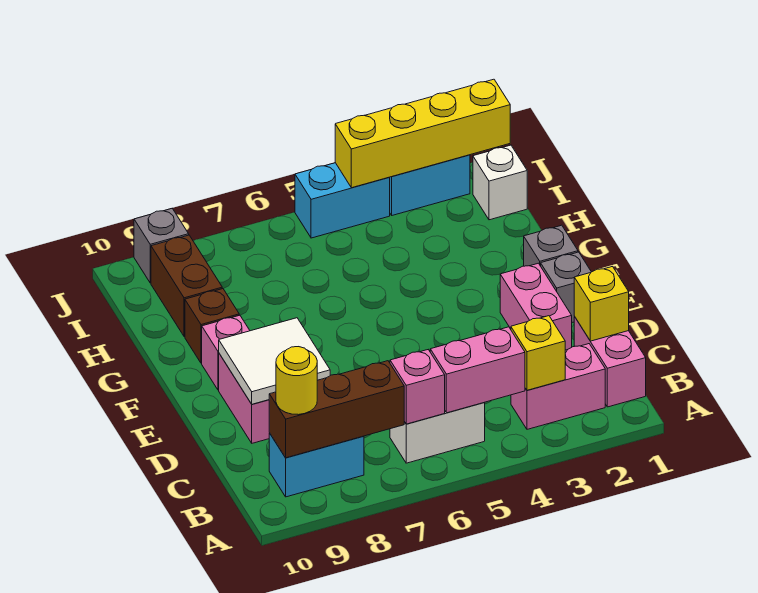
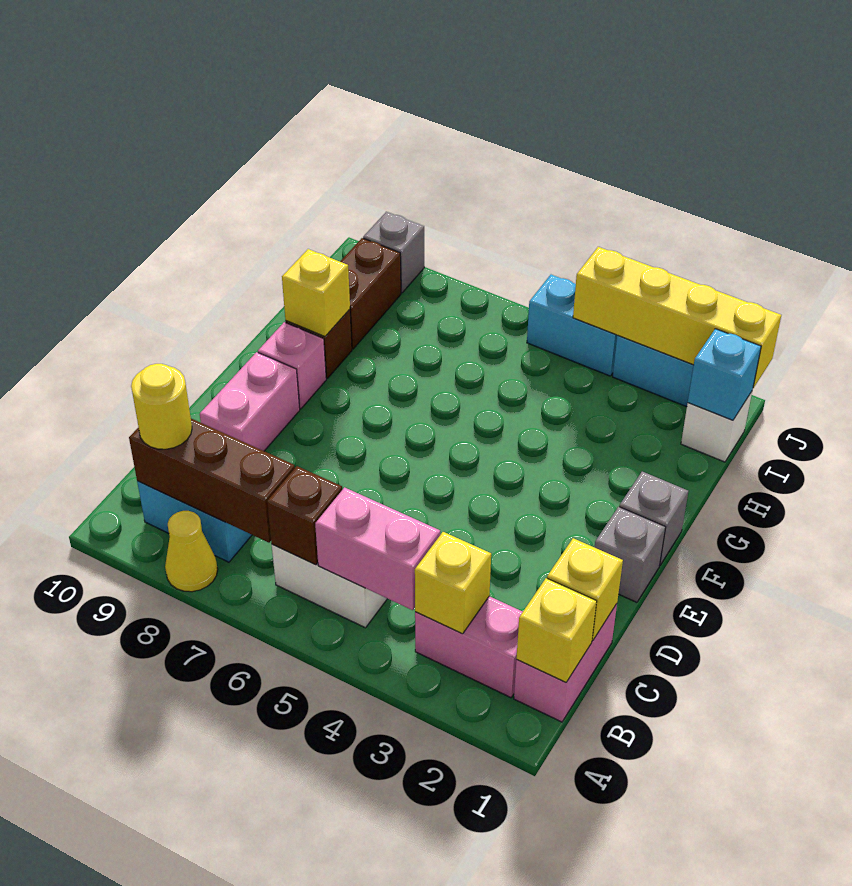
none -> yellow cone A8 level 1
none -> yellow brick B1 level 2
pink brick B6 level 2 -> brown brick B6 level 2
pink brick D2:E2 level 1 -> none
white tile D8:E9 level 2 -> none
none -> yellow brick G9 level 2
none -> cyan brick I1 level 2

